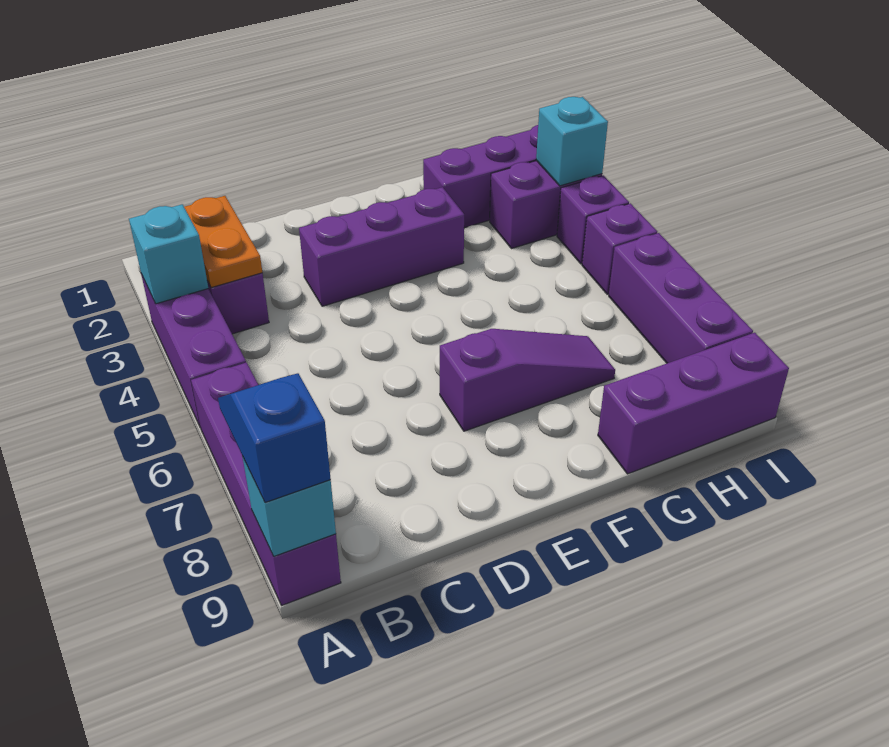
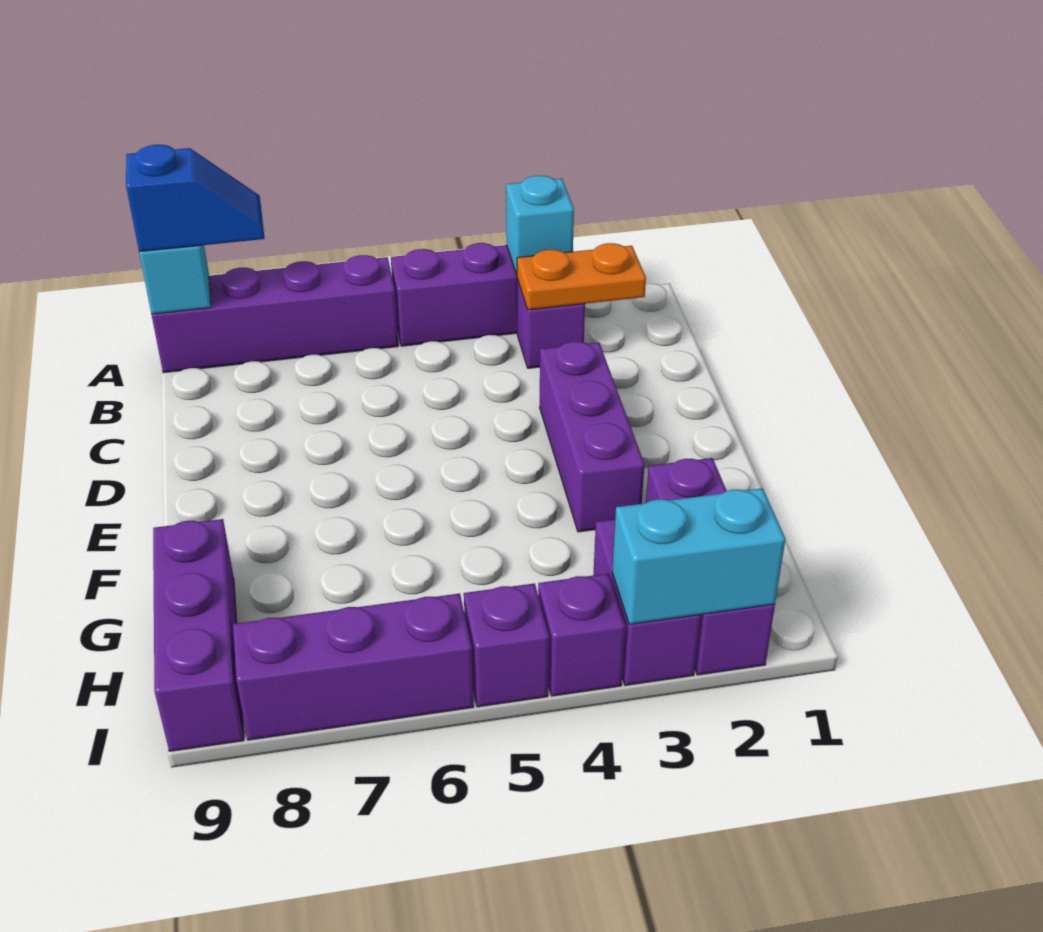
purple slope E7:G7 level 1 top E -> none
cyan brick I3 level 2 -> cyan brick I2:I3 level 2

